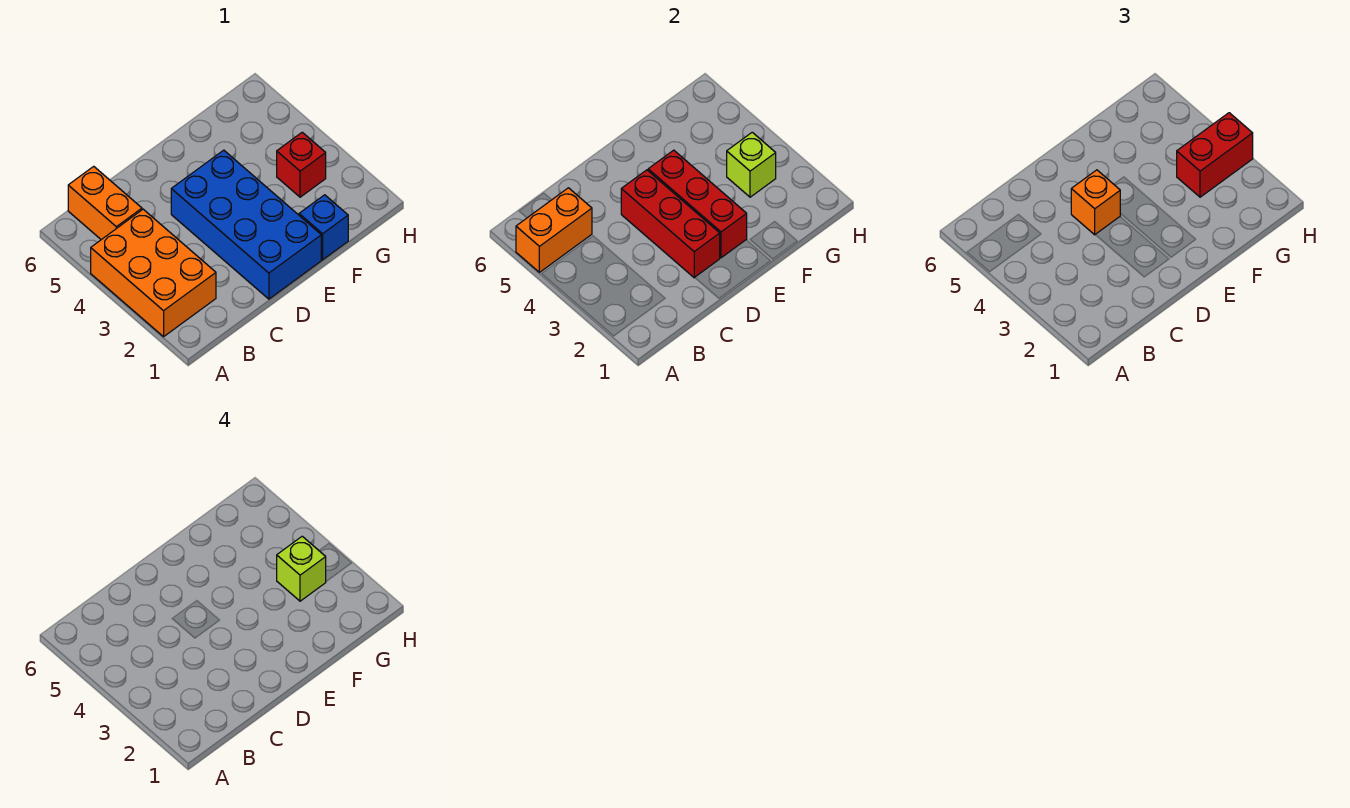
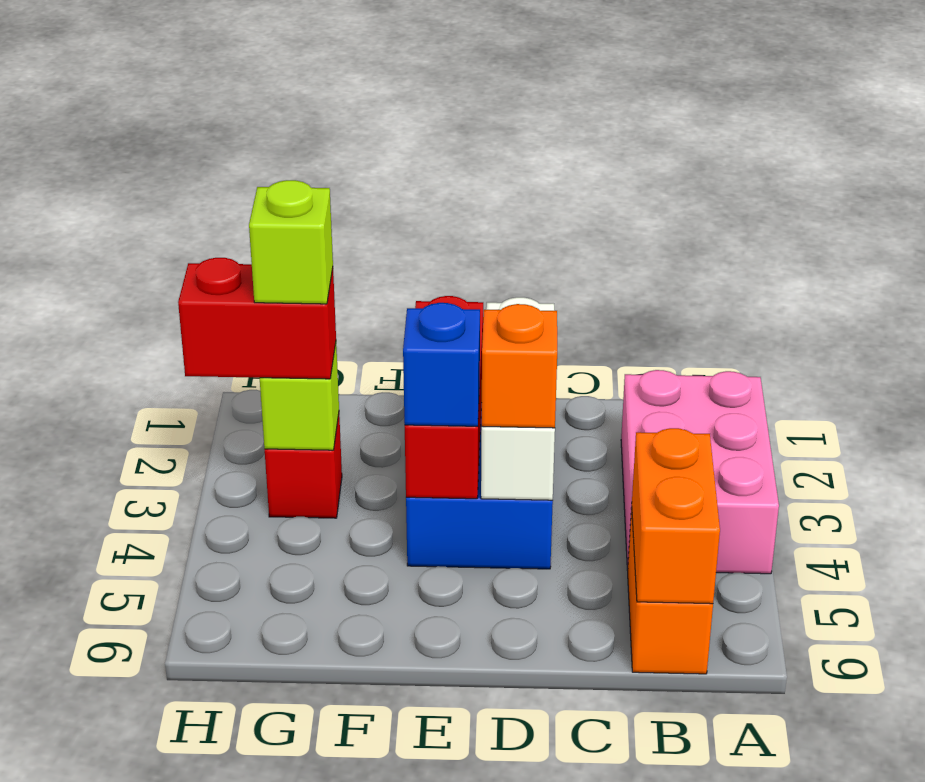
orange brick A2:B4 level 1 -> pink brick A2:B4 level 1
orange brick A5:B5 level 2 -> orange brick B5:B6 level 2
red brick D2:D4 level 2 -> white brick D2:D4 level 2
blue brick F1 level 1 -> blue brick E4 level 3

